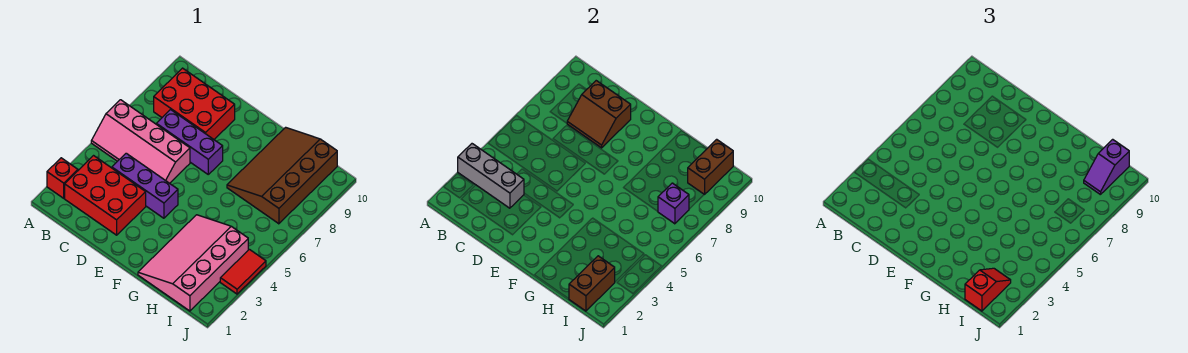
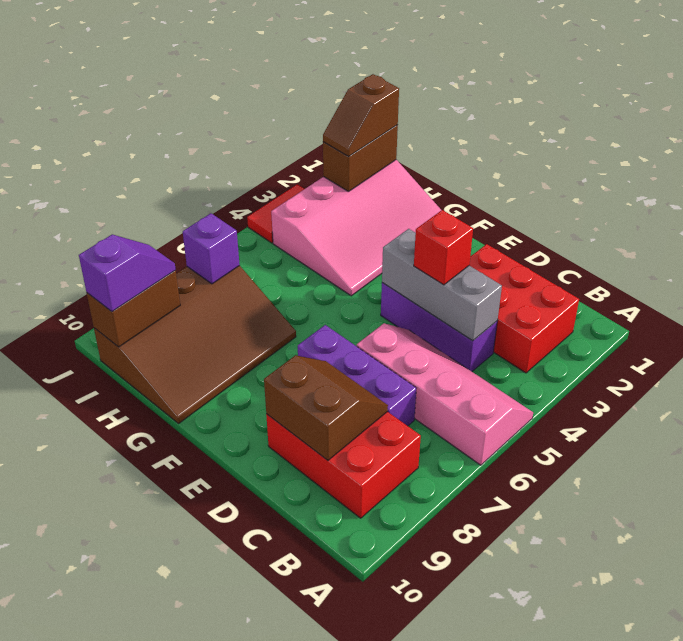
red brick A2 level 1 -> red brick D4 level 3
grey brick A3:C3 level 2 -> grey brick C4:E4 level 2
red slope I1:I2 level 3 top 1 -> brown slope I1:I2 level 3 top 1

